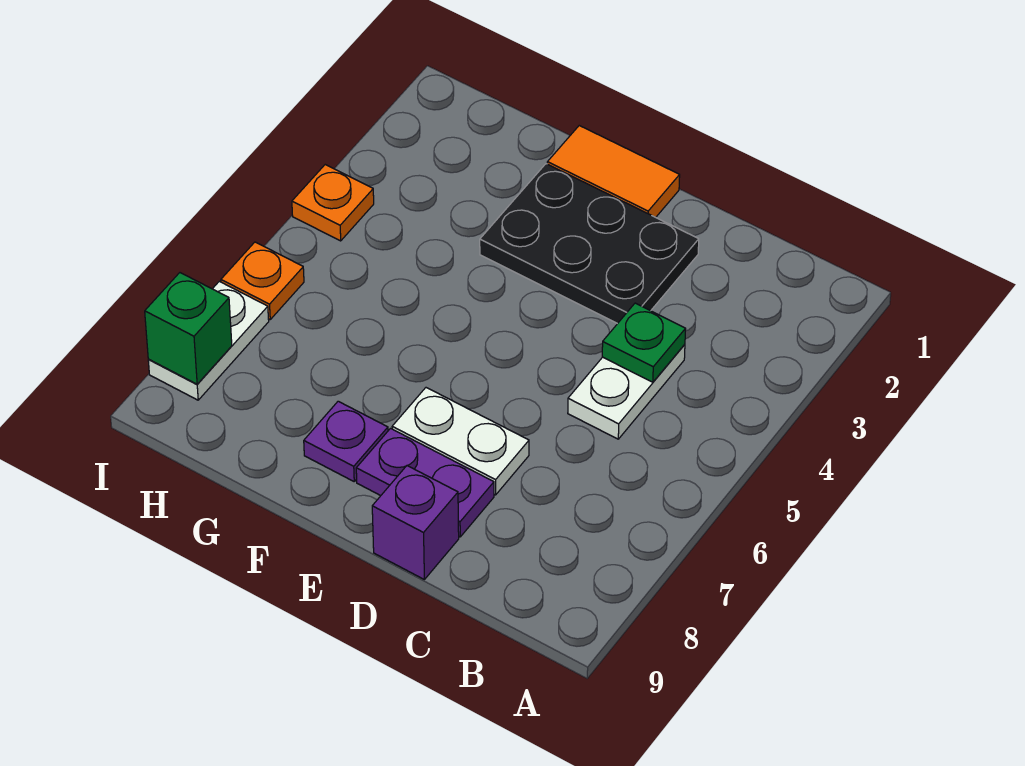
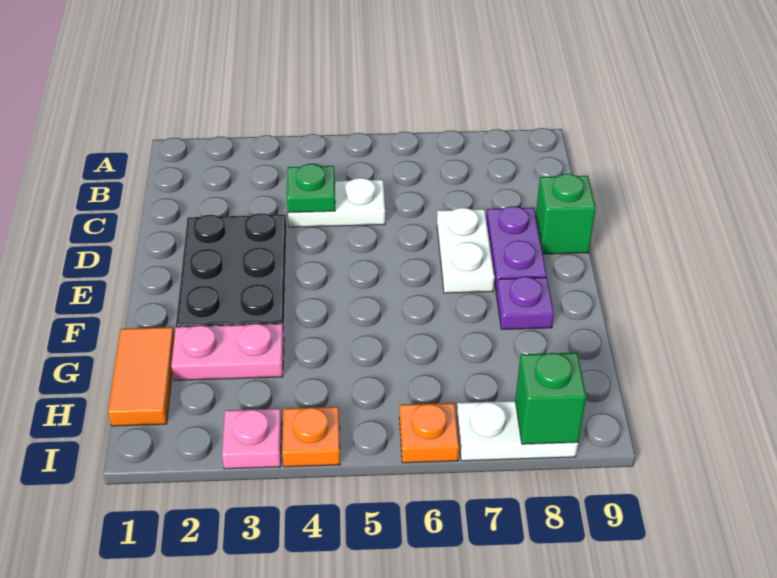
purple brick D9 level 1 -> green brick D9 level 1
orange tile E1:F1 level 1 -> orange tile G1:H1 level 1
none -> pink plate G2:G3 level 1
none -> pink plate I3 level 1

